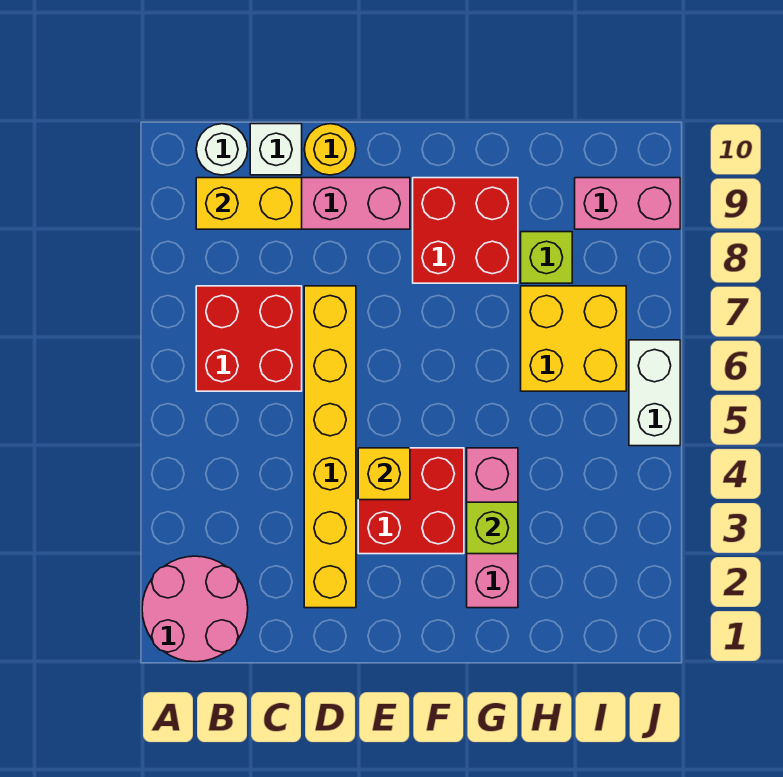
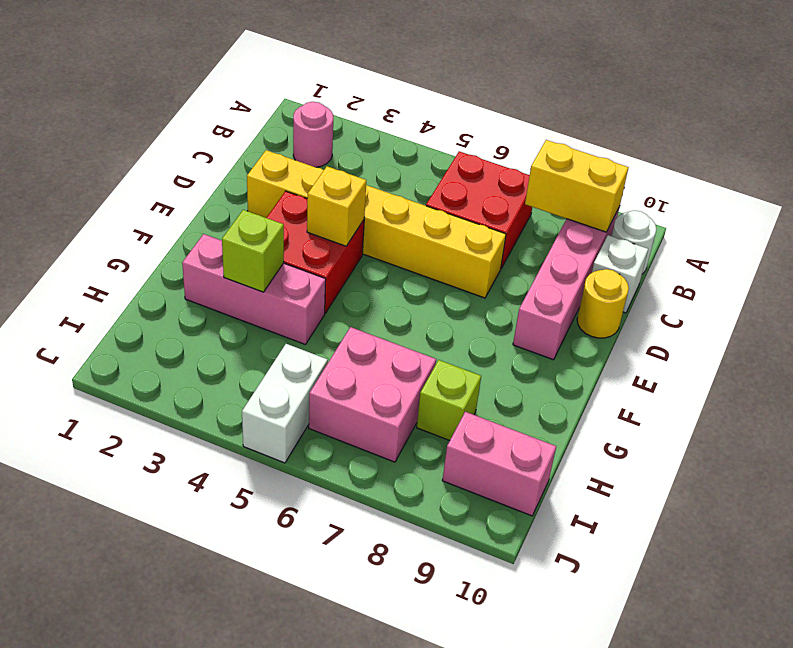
pink round brick A1:B2 level 1 -> pink round brick B2 level 1
yellow brick B9:C9 level 2 -> yellow brick B8:B9 level 2
red brick F8:G9 level 1 -> none
yellow brick H6:I7 level 1 -> pink brick H6:I7 level 1
pink brick I9:J9 level 1 -> pink brick I9:I10 level 1
white brick J5:J6 level 1 -> white brick I5:J5 level 1

